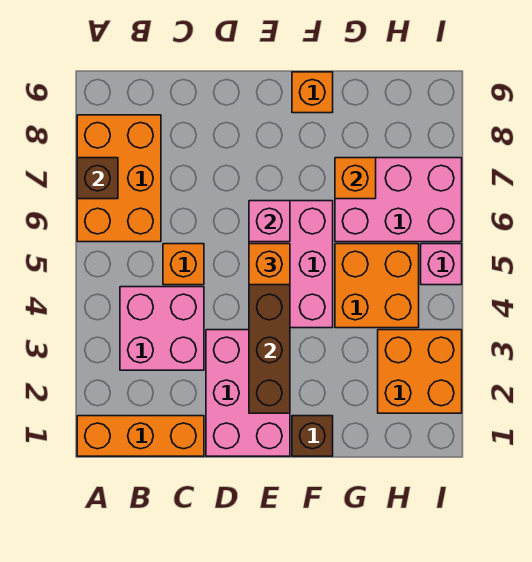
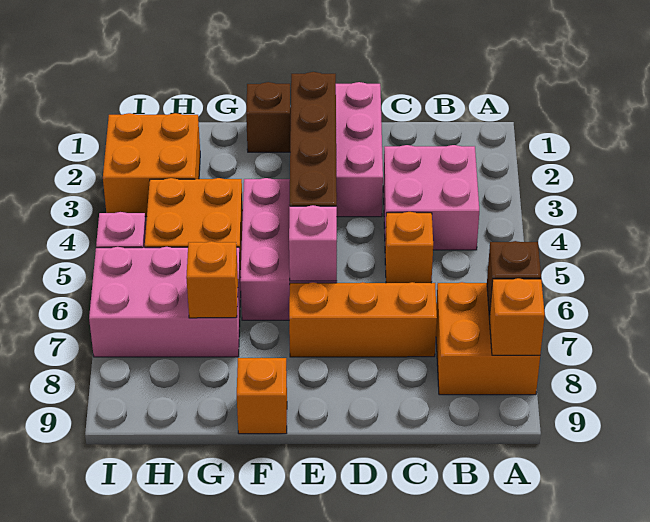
orange brick A1:C1 level 1 -> orange brick C7:E7 level 1
orange brick A6:B8 level 1 -> orange brick A7:B8 level 1
orange brick E5 level 3 -> orange brick A8 level 2

